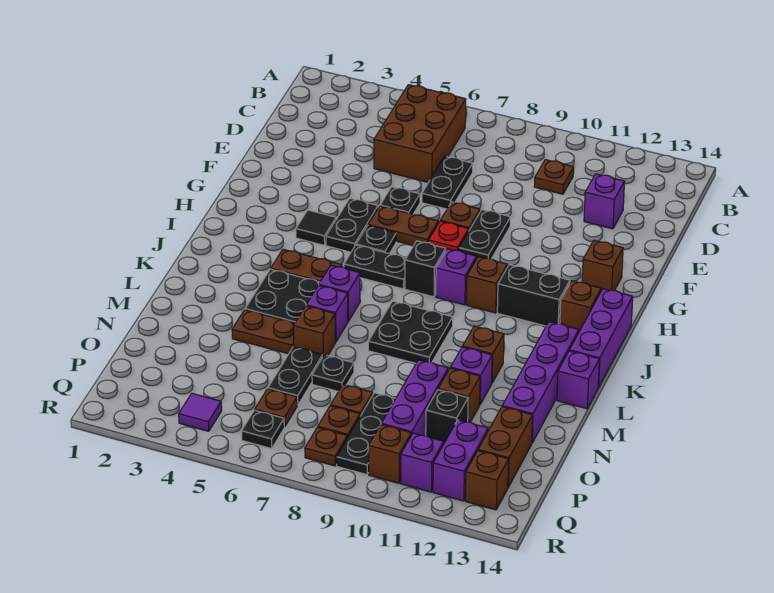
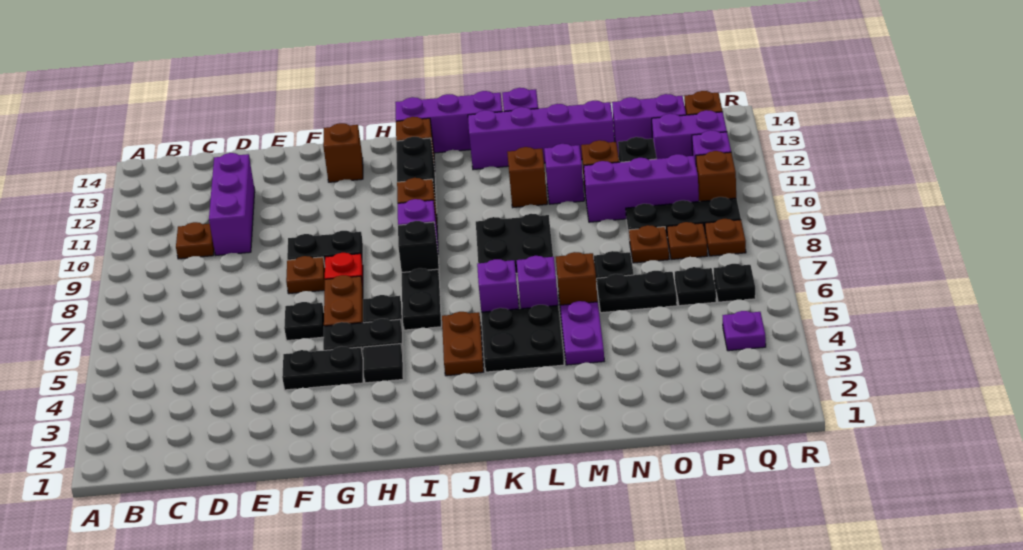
brown brick B5:D6 level 1 -> none
black plate D7:E7 level 1 -> black plate F4:G4 level 1
purple brick D12 level 1 -> purple brick D10:D12 level 1
brown plate M4:M5 level 1 -> purple plate M4:M5 level 1
brown brick O13:P13 level 1 -> purple brick O13:P13 level 1
brown plate P6 level 1 -> black plate P6 level 1
purple tile Q4 level 1 -> purple plate Q4 level 1

